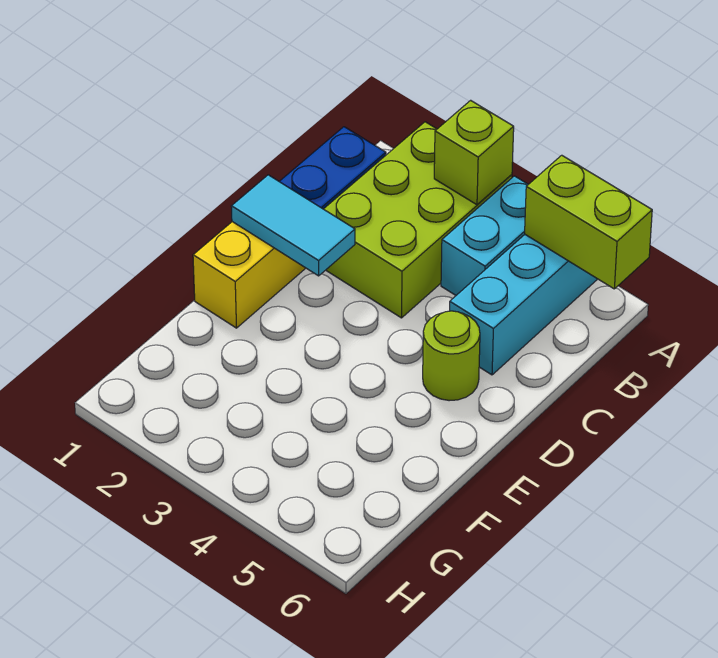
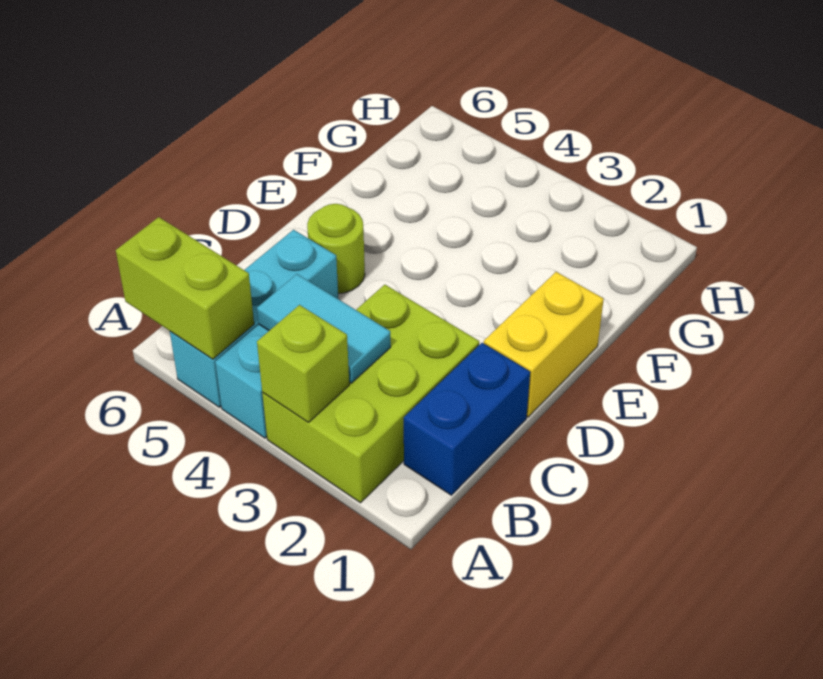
cyan tile D1:D2 level 2 -> cyan tile B3:B4 level 2

